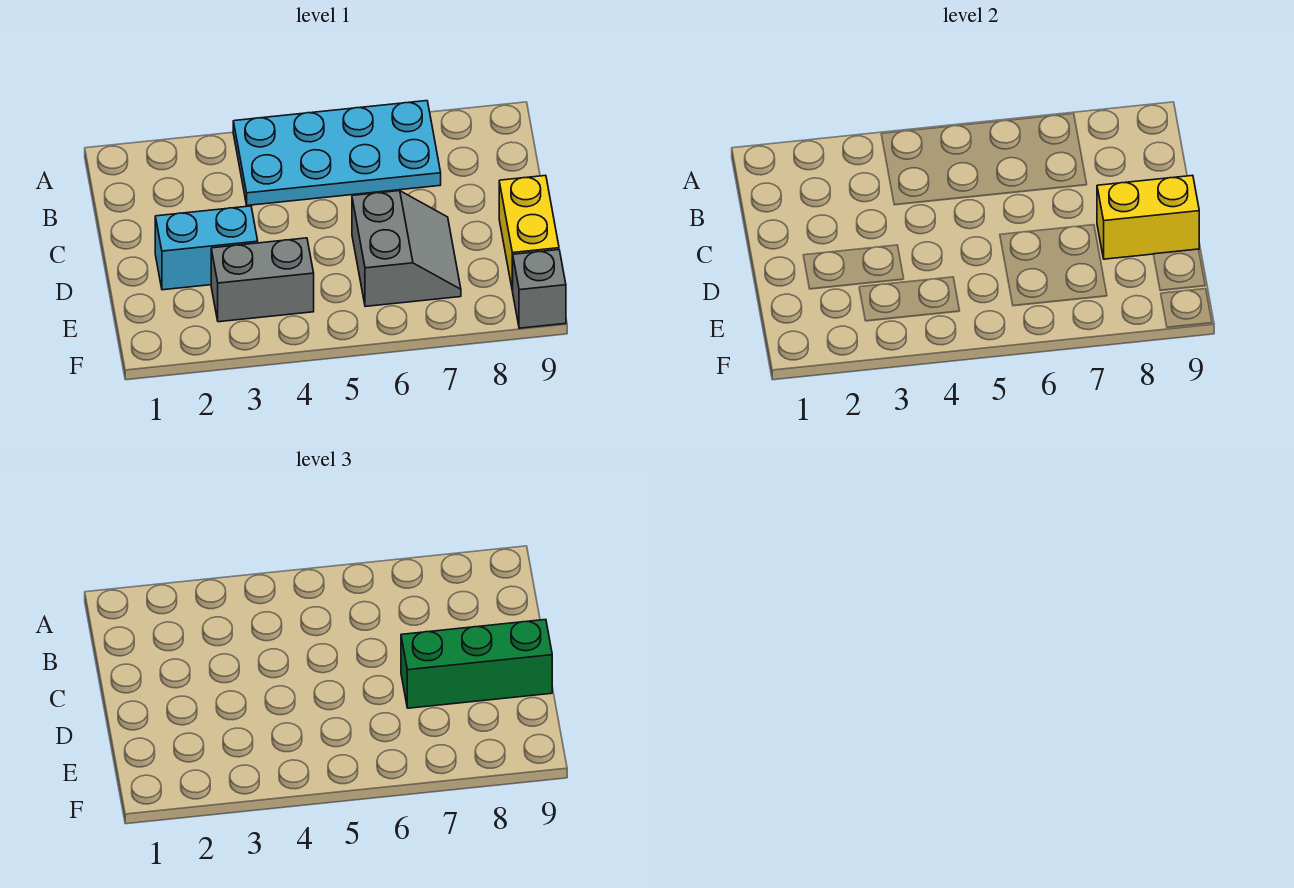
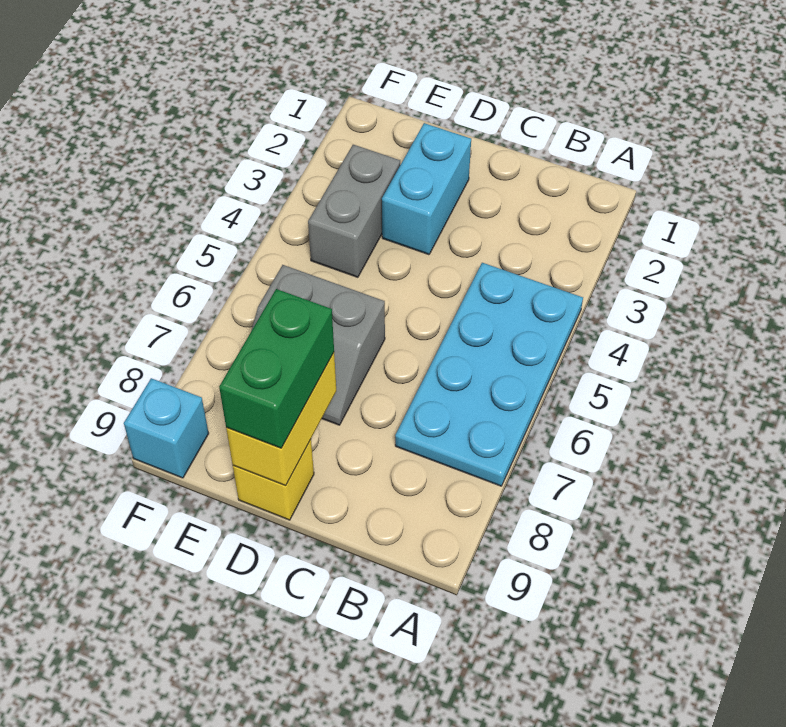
green brick D7:D9 level 3 -> green brick D8:D9 level 3
yellow brick D9:E9 level 1 -> yellow brick D9 level 1
grey brick F9 level 1 -> cyan brick F9 level 1

